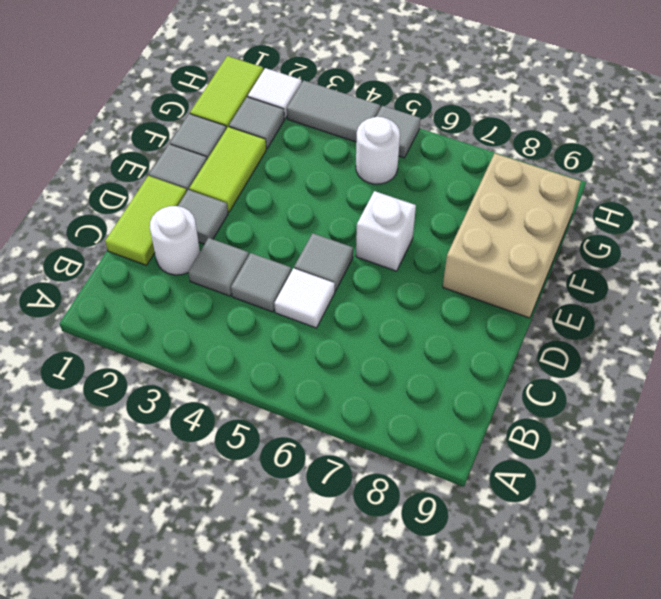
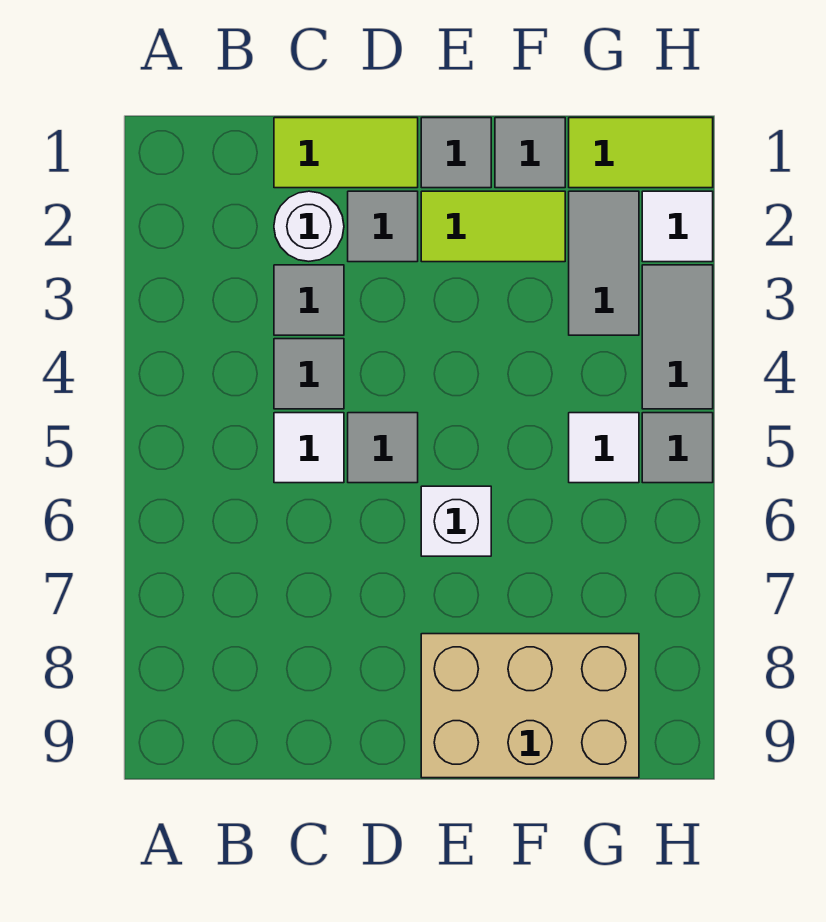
grey tile G2 level 1 -> grey tile G2:G3 level 1
white round brick G5 level 1 -> white tile G5 level 1

